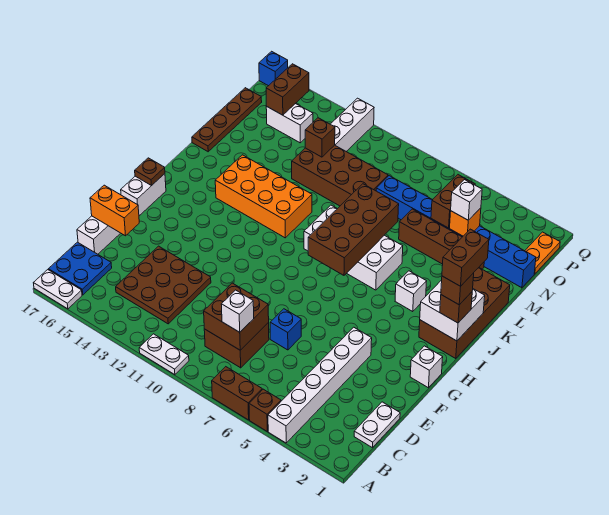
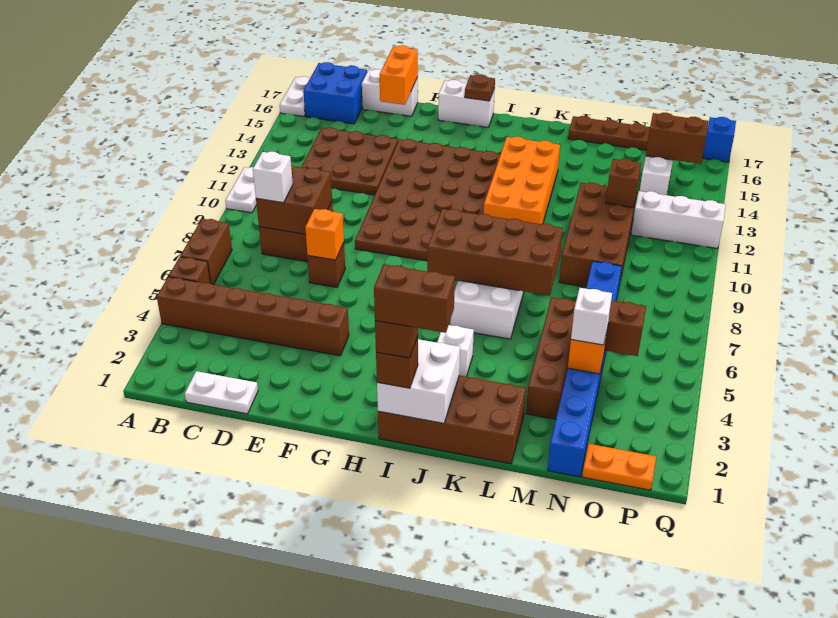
white brick A4:F4 level 1 -> brown brick A4:F4 level 1
blue plate B16:C17 level 1 -> blue brick B16:C17 level 1
blue brick E7 level 1 -> brown brick E7 level 1
none -> orange brick E7 level 2
none -> brown plate F9:I14 level 1
white brick G1 level 1 -> none

